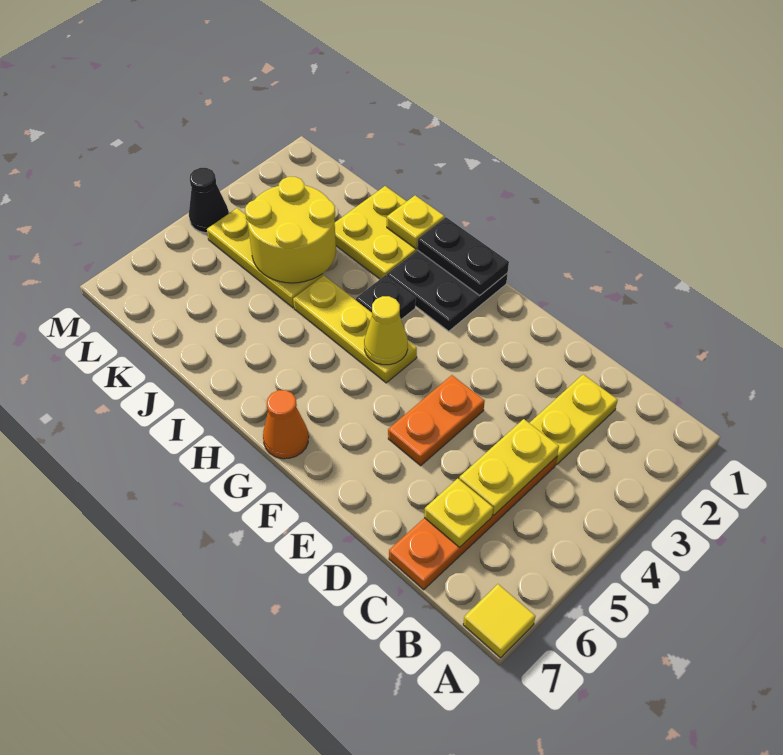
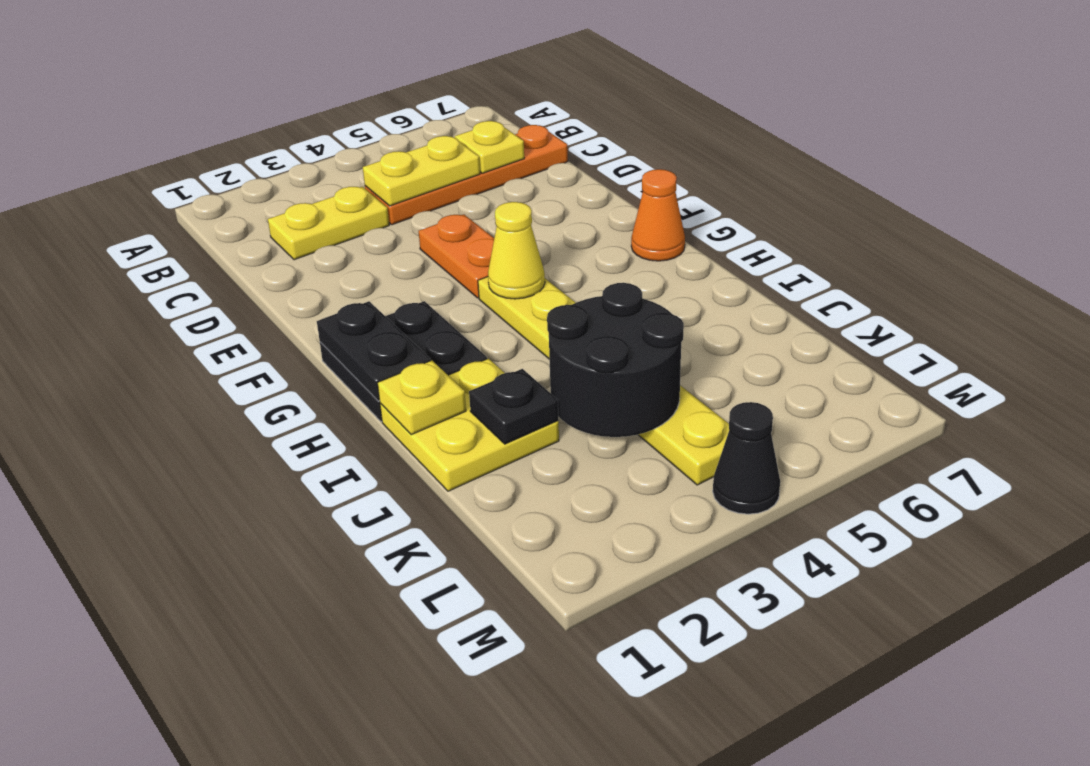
yellow tile A7 level 1 -> none
orange plate E4:E5 level 1 -> orange plate E4:F4 level 1
black plate H3 level 1 -> black plate J2 level 2
yellow round brick J3:K4 level 2 -> black round brick J3:K4 level 2

